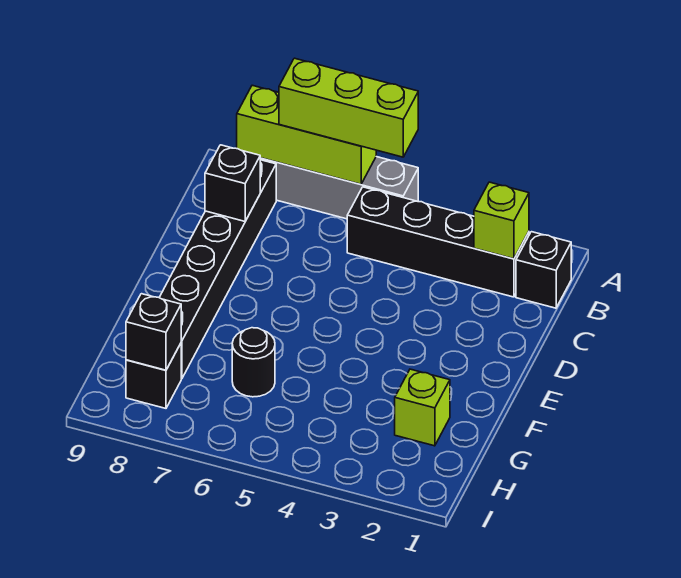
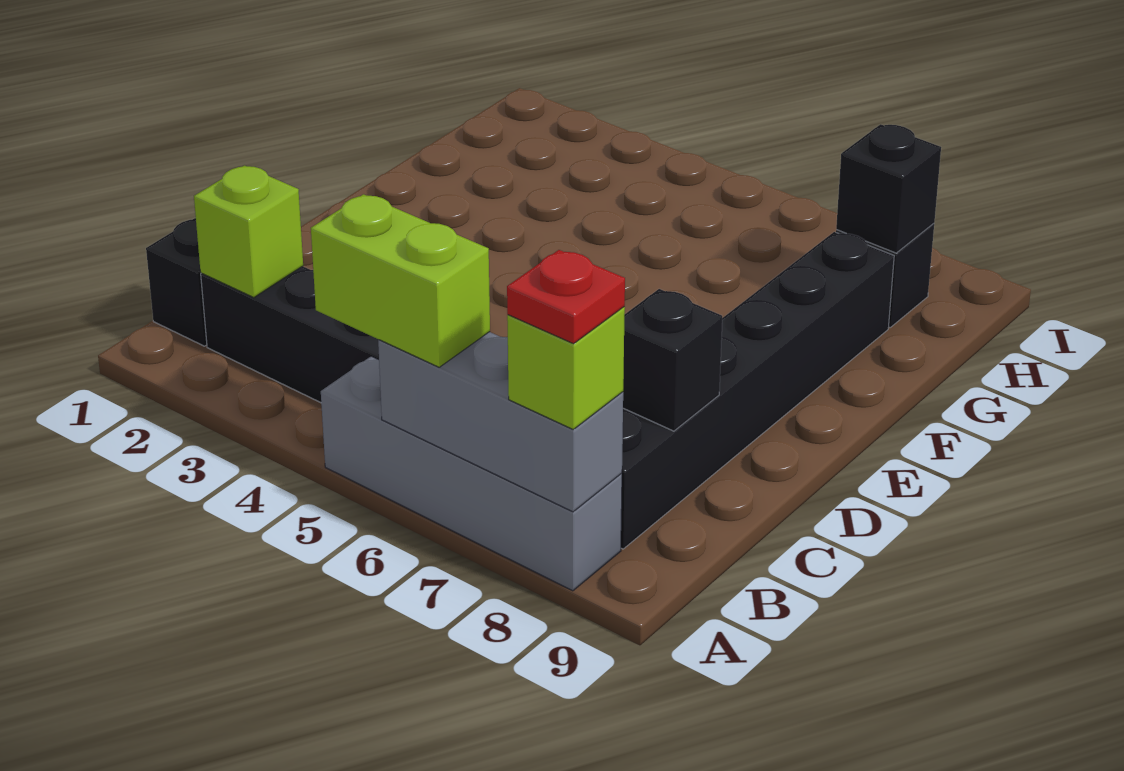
lime brick A5:A7 level 3 -> lime brick A5:A6 level 3
lime brick A6:A8 level 2 -> grey brick A6:A8 level 2
none -> red plate A8 level 4
lime brick G2 level 1 -> lime brick A8 level 3
black round brick G6 level 1 -> none

